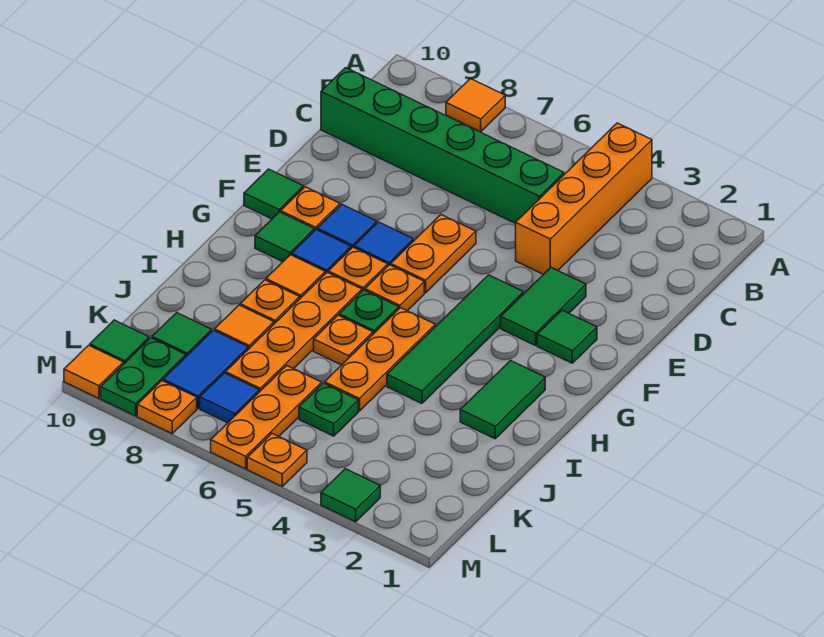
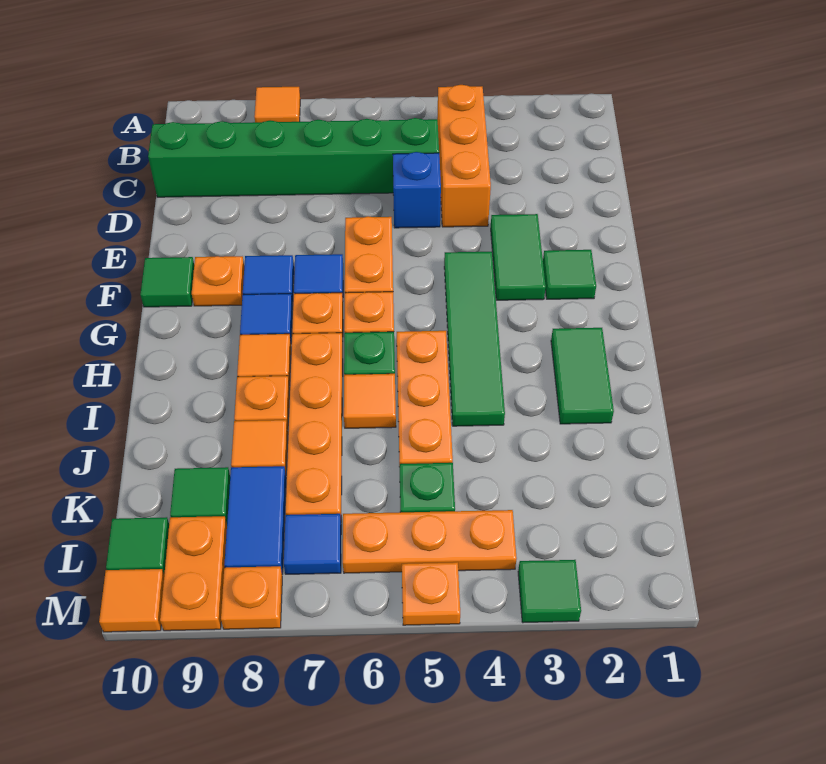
orange brick A4:D4 level 1 -> orange brick B4:D4 level 1
none -> blue brick D5 level 1
green tile G9 level 1 -> none
orange plate I6 level 1 -> orange tile I6 level 1
orange plate K6:M6 level 1 -> orange plate L4:L6 level 1
green plate L9:M9 level 1 -> orange plate L9:M9 level 1

